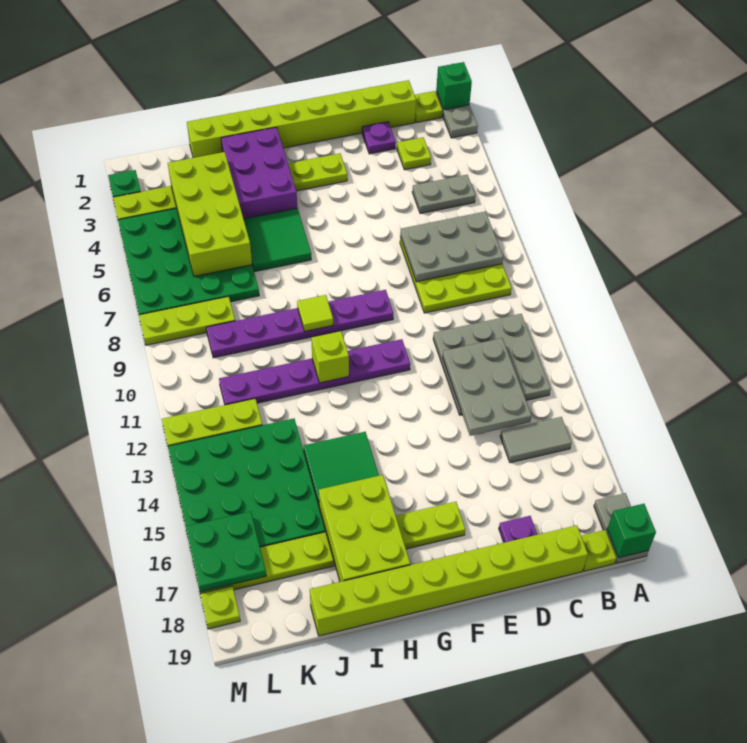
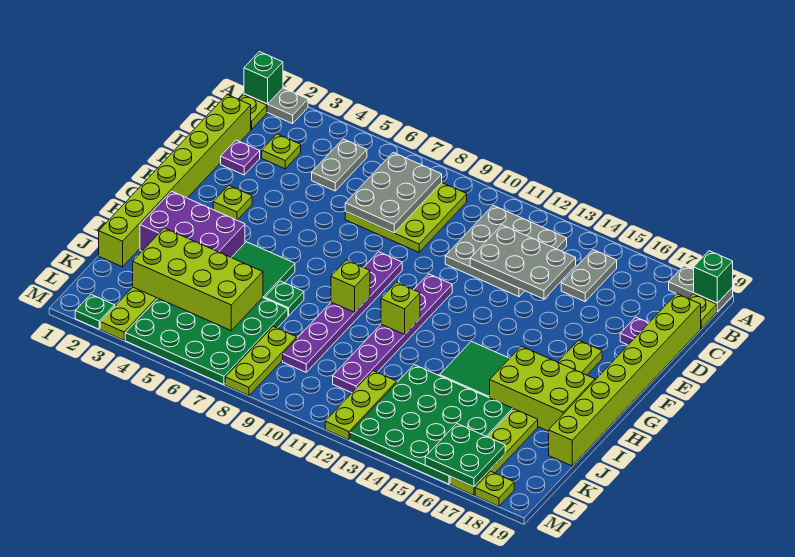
grey tile B15:C15 level 1 -> grey plate B15:C15 level 1
lime plate F3:G3 level 1 -> lime plate F3 level 1
lime tile H9 level 2 -> lime brick H9 level 2
none -> green plate I7 level 1

